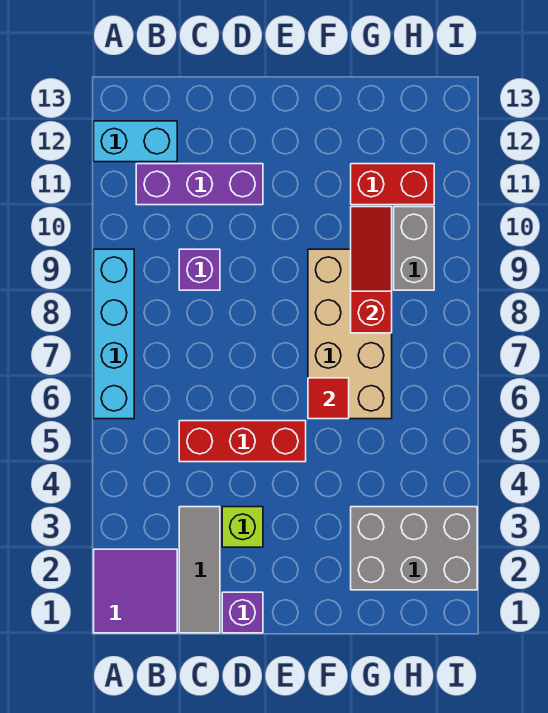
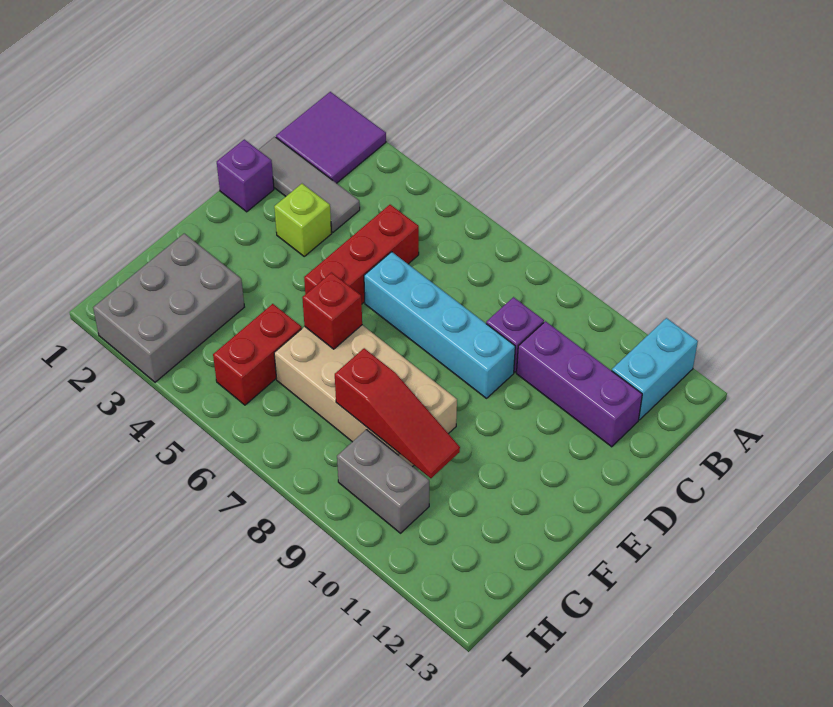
cyan brick A6:A9 level 1 -> cyan brick D6:D9 level 1
purple brick B11:D11 level 1 -> purple brick C10:C12 level 1
red tile F6 level 2 -> red brick F6 level 2
red brick G11:H11 level 1 -> red brick G5:H5 level 1

